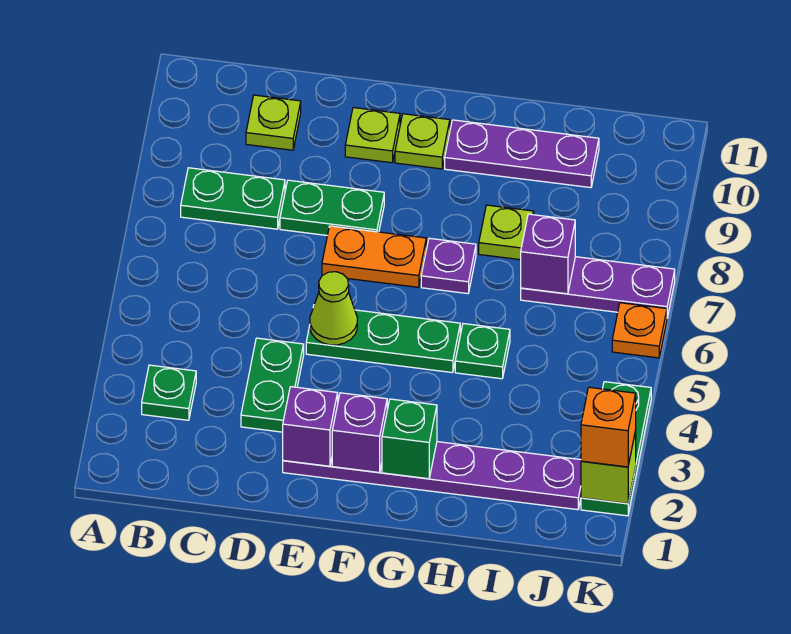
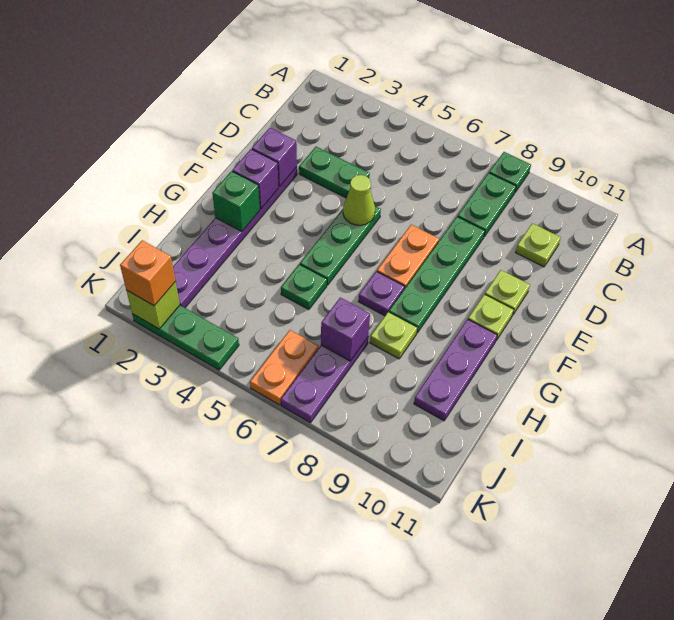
green plate B3 level 1 -> green plate A8 level 1
green plate D8:E8 level 1 -> green plate D8:G8 level 1
orange plate K6 level 1 -> orange plate J6:K6 level 1

